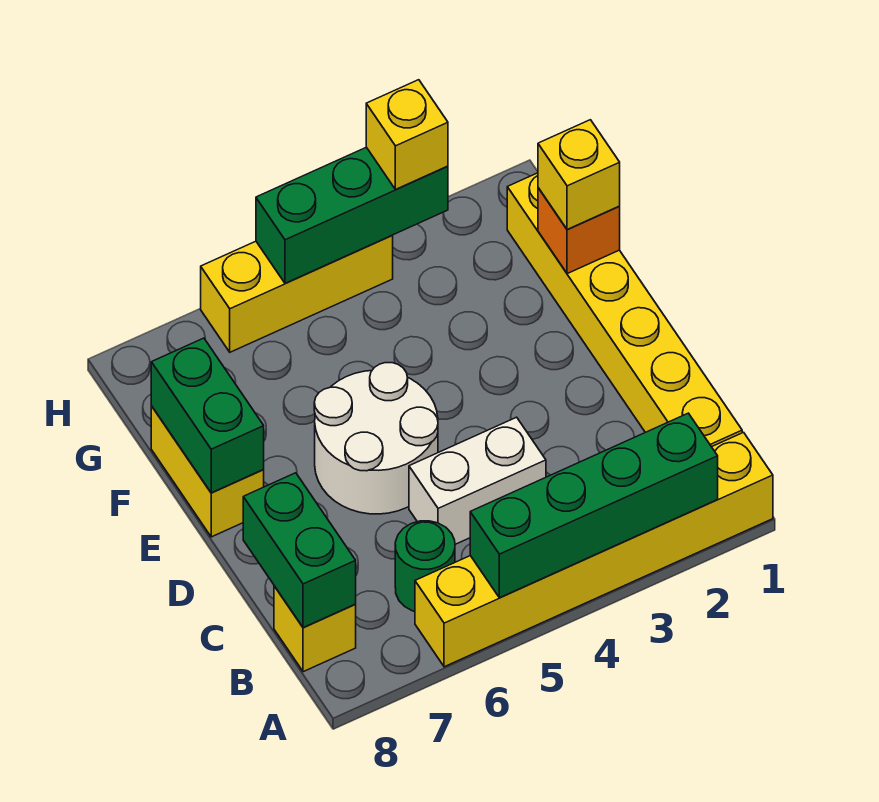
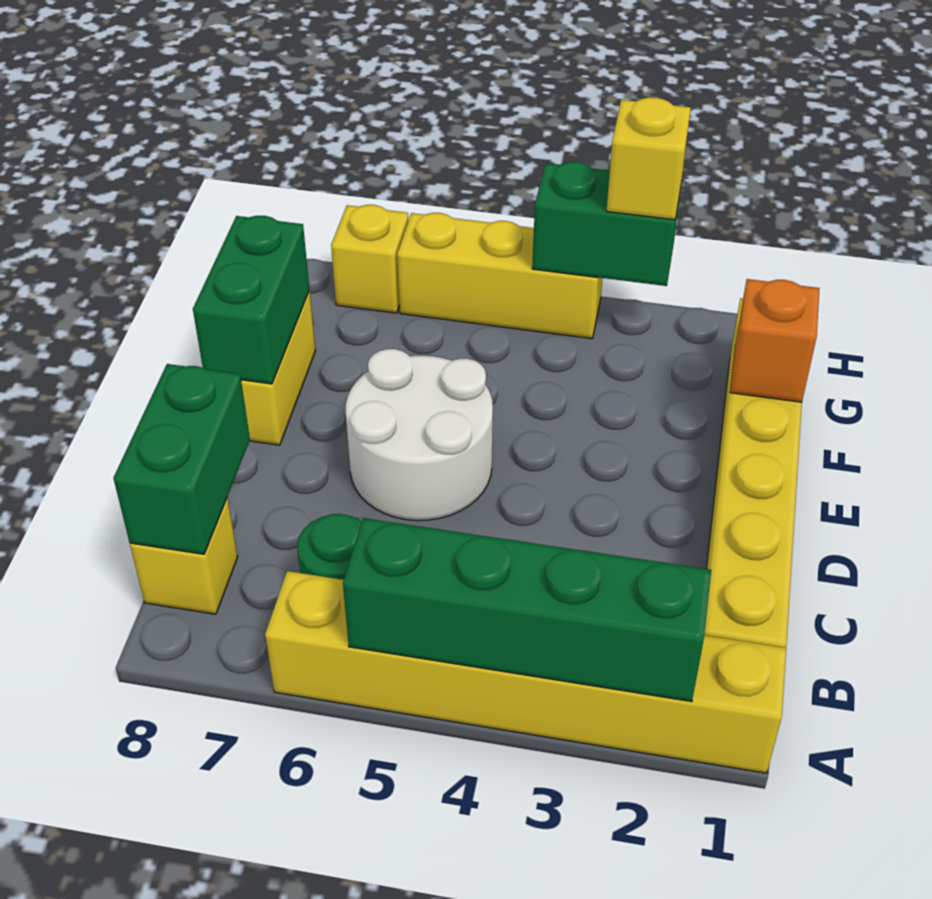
white brick C4:C5 level 1 -> none
yellow brick F1 level 3 -> yellow brick H7 level 1
green brick H3:H5 level 2 -> green brick H3:H4 level 2

